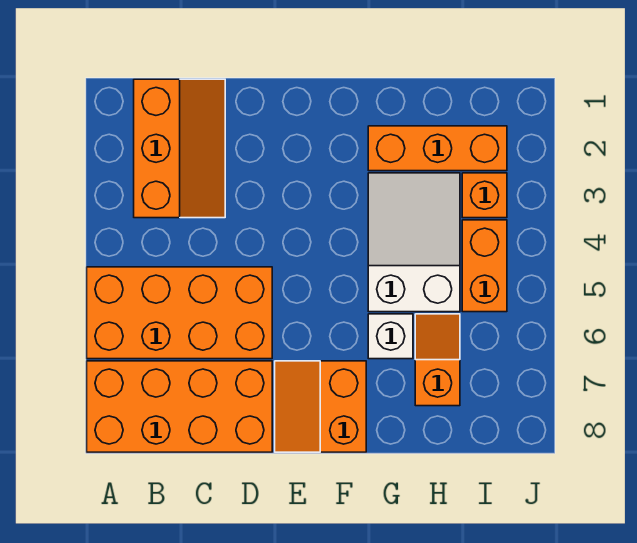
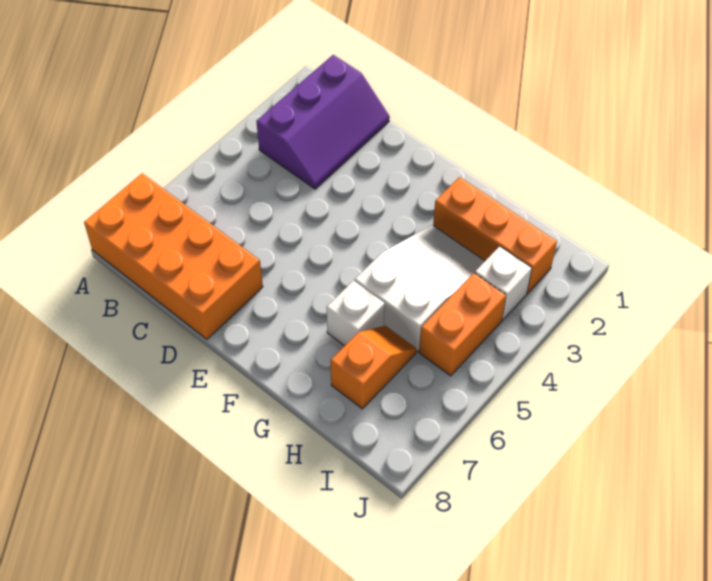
orange brick A5:D6 level 1 -> none
orange slope B1:C3 level 1 top B -> purple slope B1:C3 level 1 top B
orange slope E7:F8 level 1 top F -> none
orange brick I3 level 1 -> white brick I3 level 1

